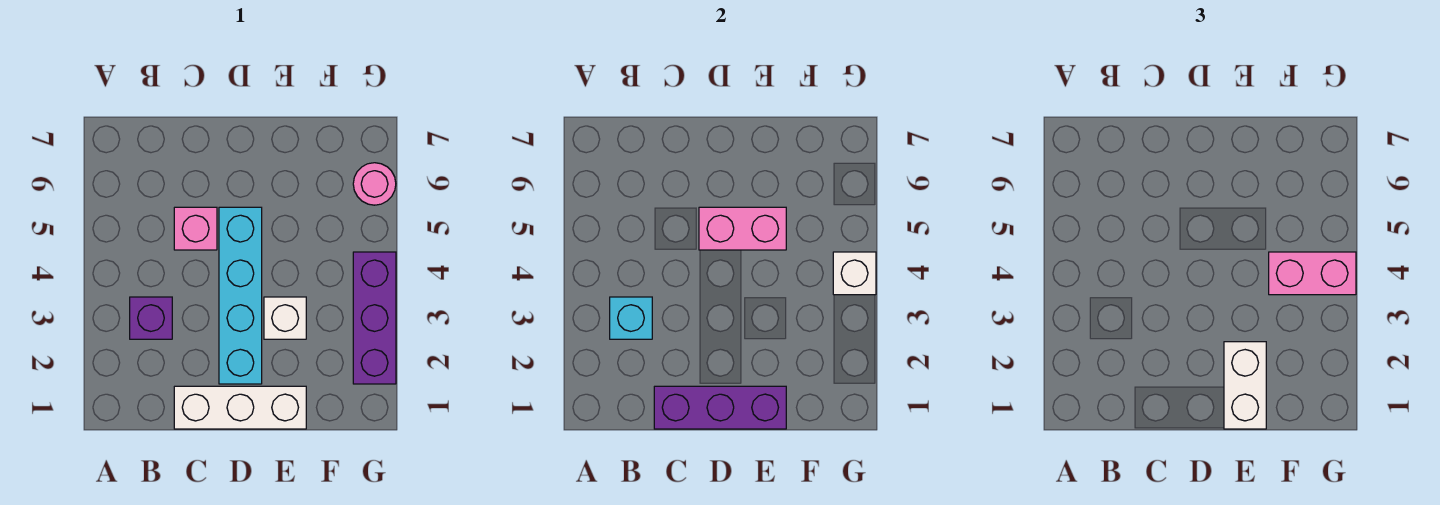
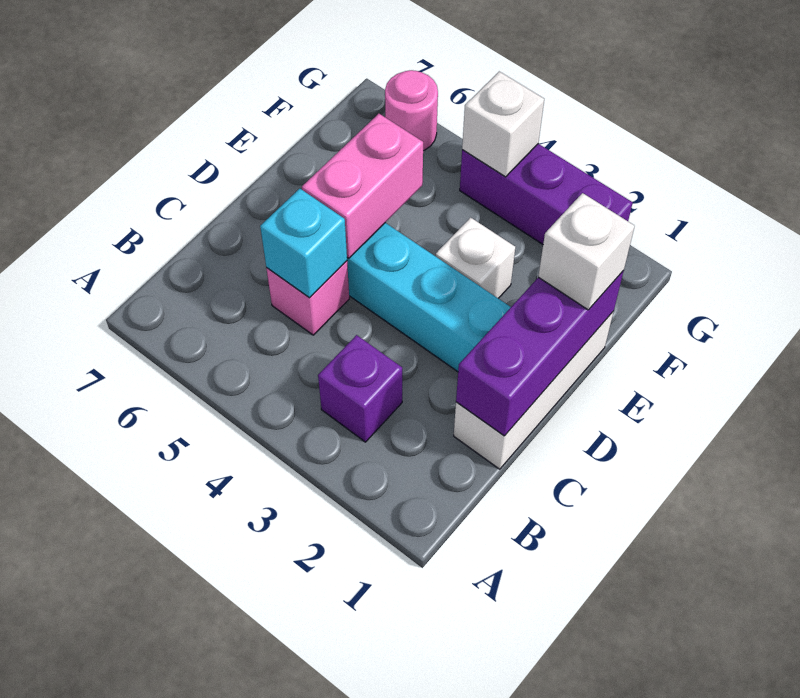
cyan brick B3 level 2 -> cyan brick C5 level 2
white brick E1:E2 level 3 -> white brick E1 level 3
pink brick F4:G4 level 3 -> none

